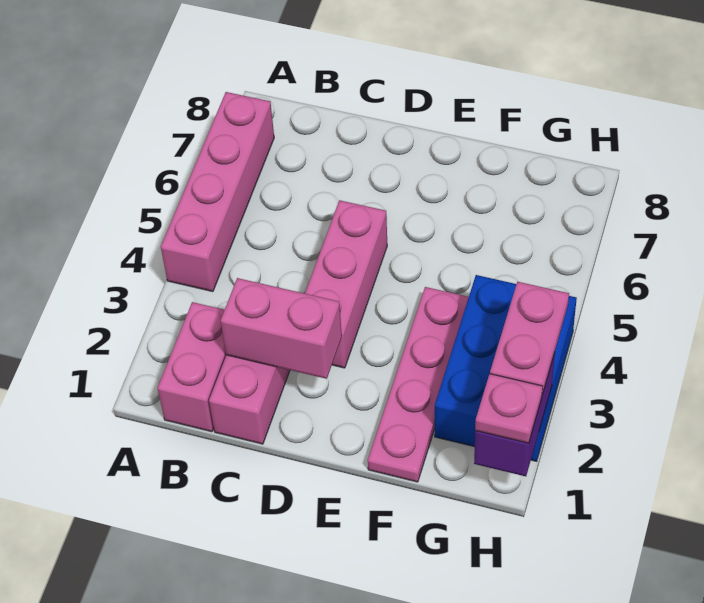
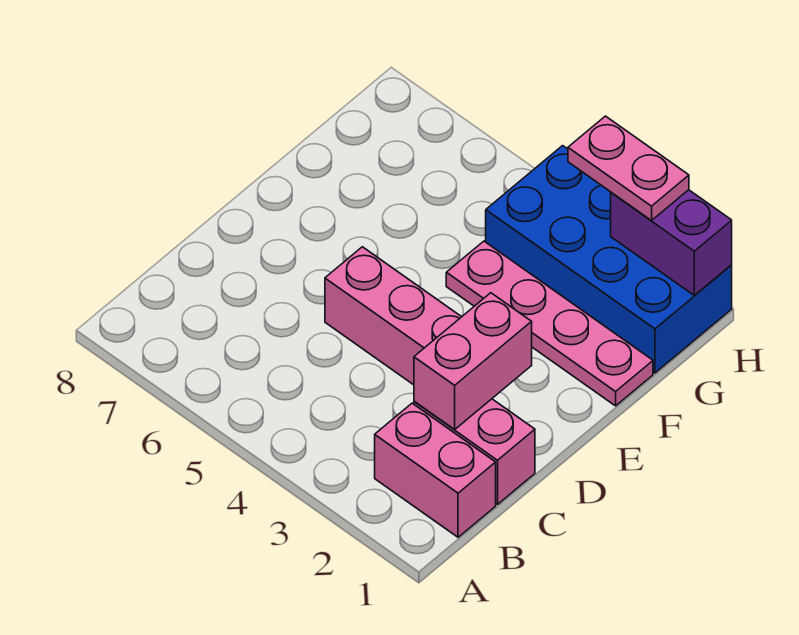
pink brick A4:A7 level 1 -> none
blue brick G2:H4 level 1 -> blue brick G1:H4 level 1
pink plate H1 level 3 -> none

